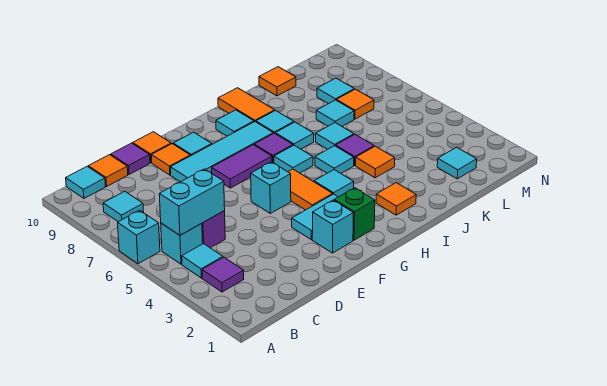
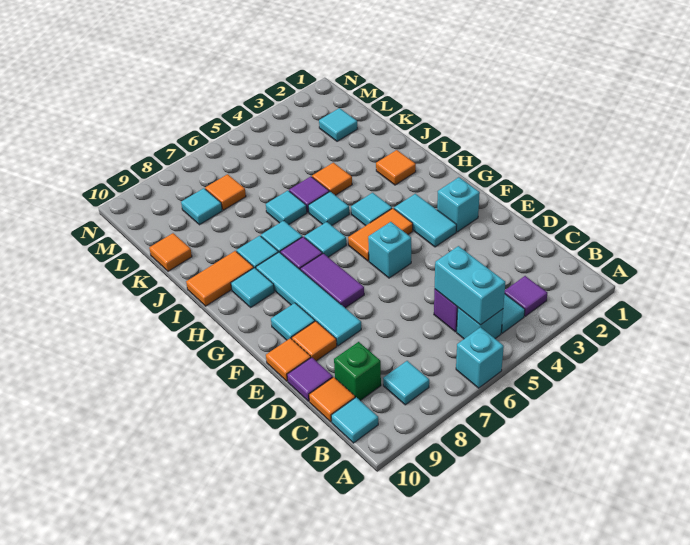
green brick G2 level 1 -> green brick C9 level 1
cyan tile K7 level 1 -> none

